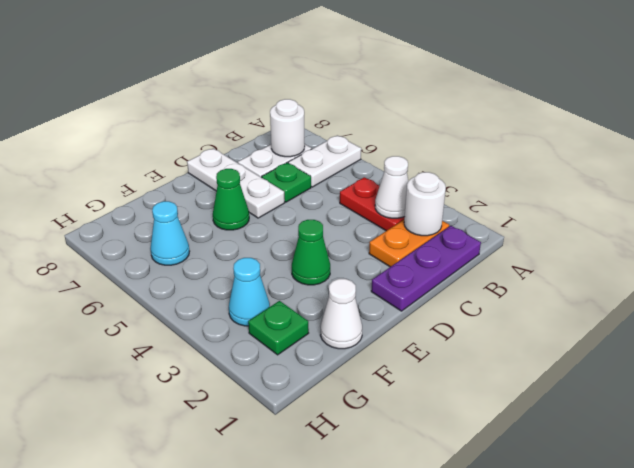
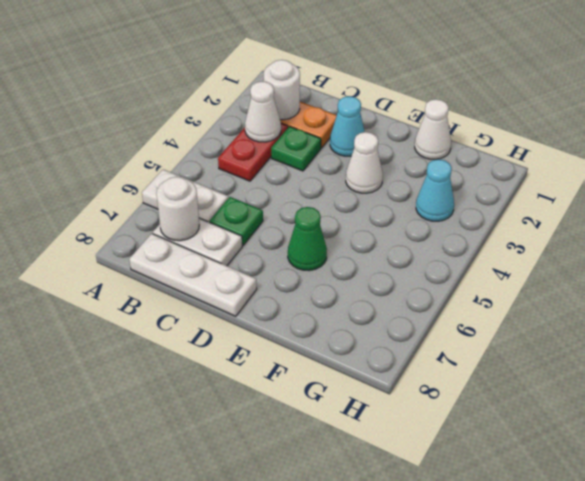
purple plate B1:D1 level 1 -> none
white plate D6:D8 level 1 -> white plate B8:D8 level 1
green cone E3 level 1 -> white cone E3 level 1
green plate G2 level 1 -> green plate C3 level 1
cyan cone G6 level 1 -> cyan cone D2 level 1

